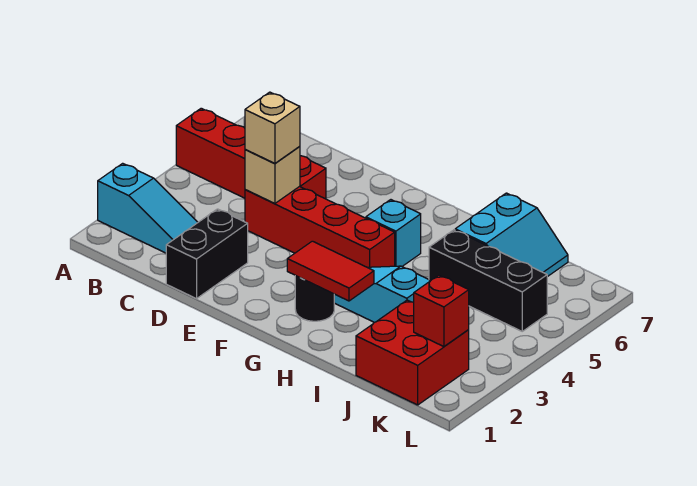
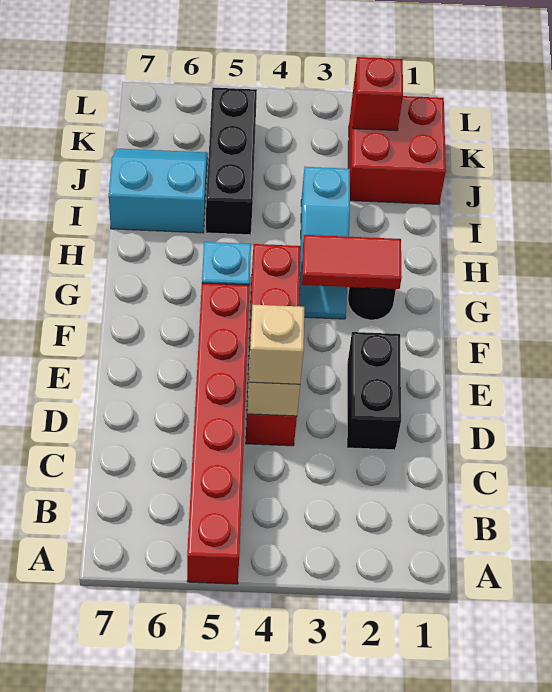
cyan slope A2:C2 level 1 top A -> none
red brick A5:D5 level 1 -> red brick A5:F5 level 1
black brick D1:D2 level 1 -> black brick D2:E2 level 1
red tile G2:H2 level 2 -> red tile G2:G3 level 2

